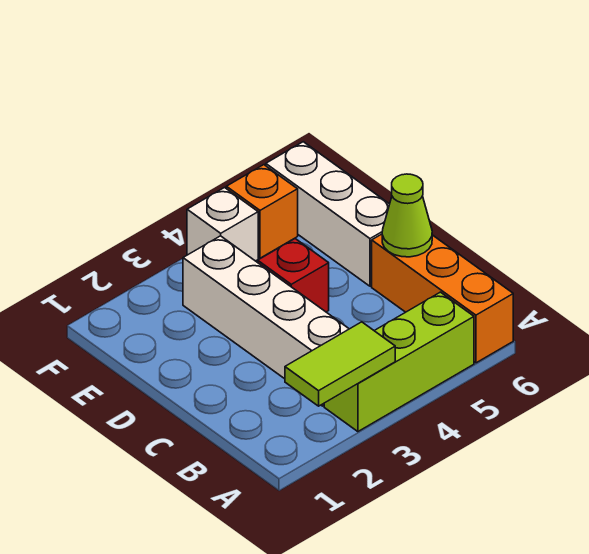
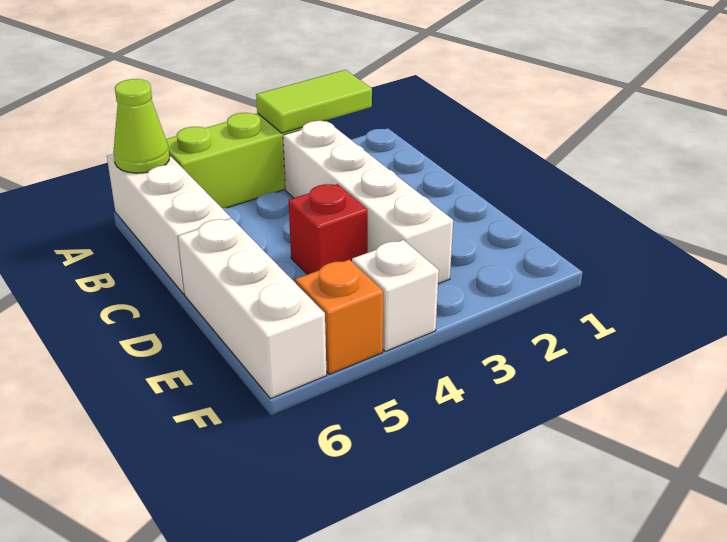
orange brick A6:C6 level 1 -> white brick A6:C6 level 1
lime cone C6 level 2 -> lime cone A6 level 2

